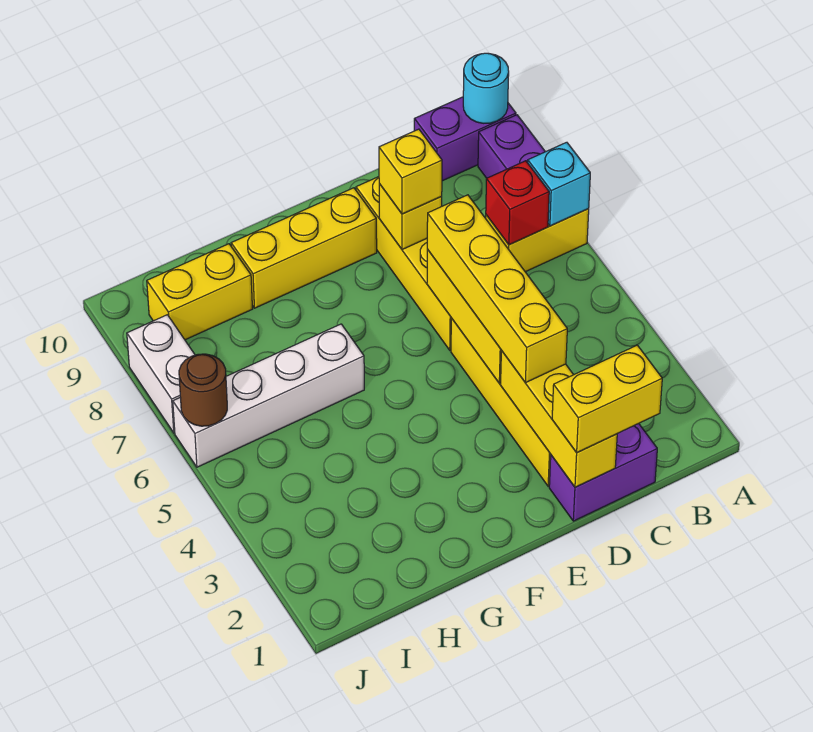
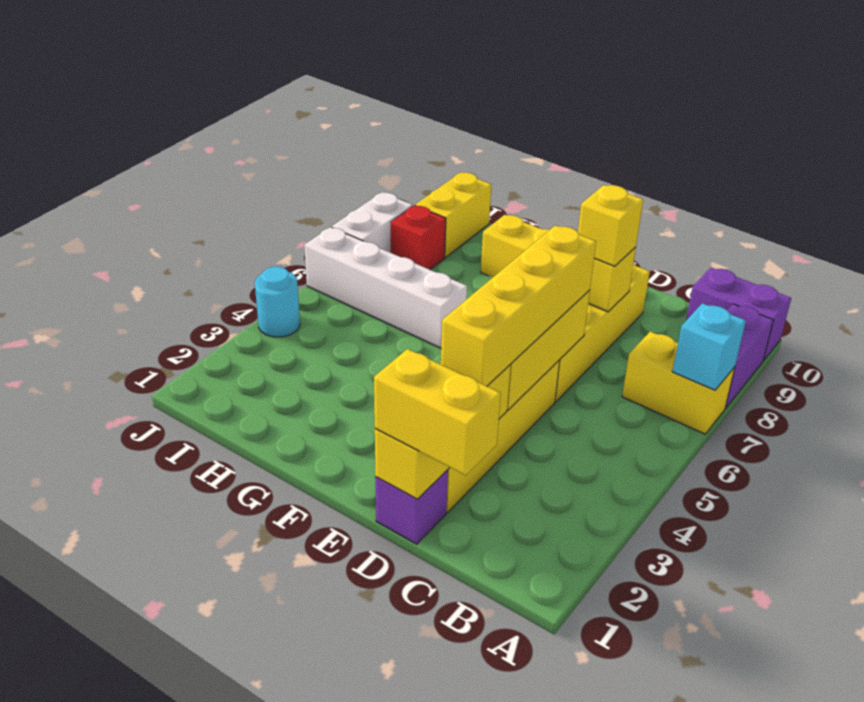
cyan round brick A10 level 2 -> cyan round brick J4 level 1
red brick B7 level 2 -> red brick I8 level 1
purple brick C1:D1 level 1 -> purple brick D1 level 1
yellow brick H9:I9 level 1 -> yellow brick I9:I10 level 1
brown round brick J6 level 2 -> none

